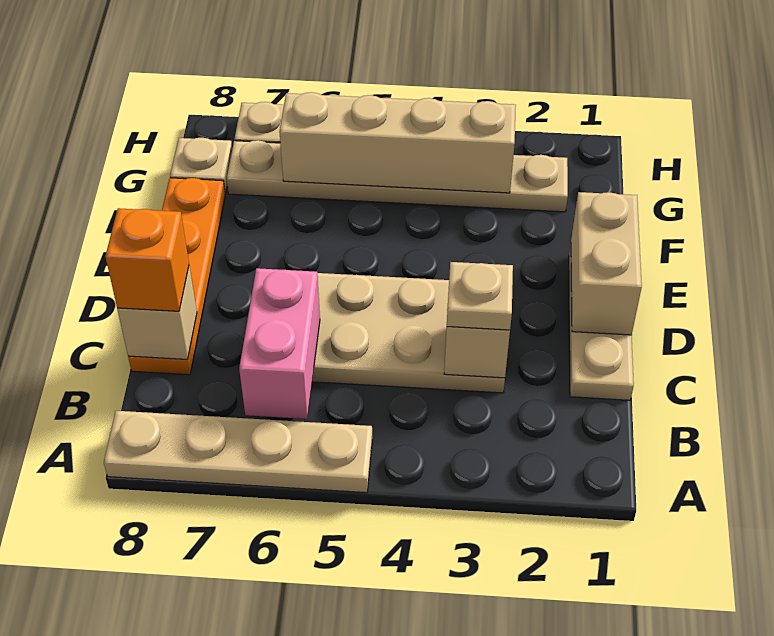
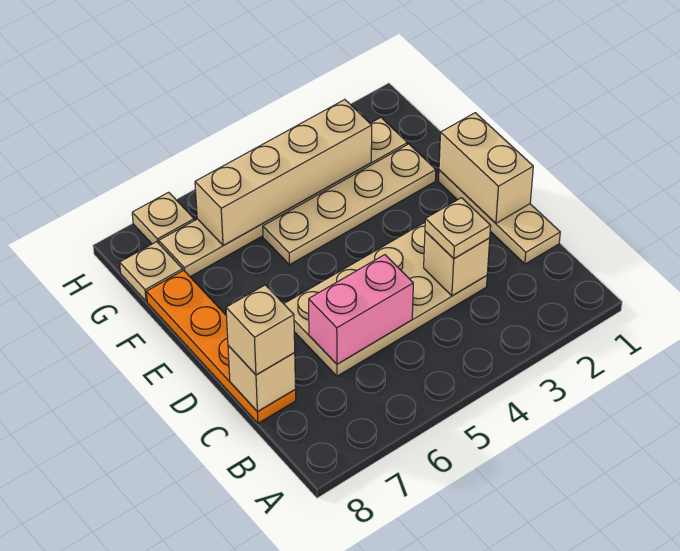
tan plate A5:A8 level 1 -> tan plate F2:F5 level 1
pink brick B6:C6 level 2 -> pink brick C5:C6 level 2
orange brick C8 level 3 -> tan brick C8 level 3

